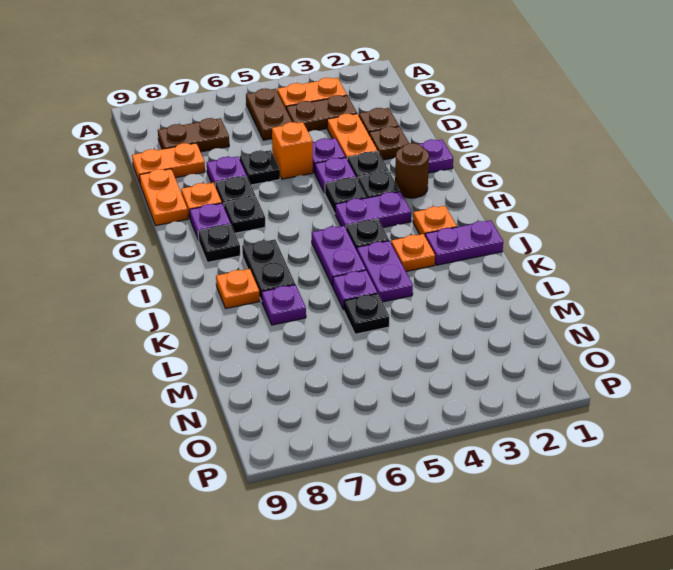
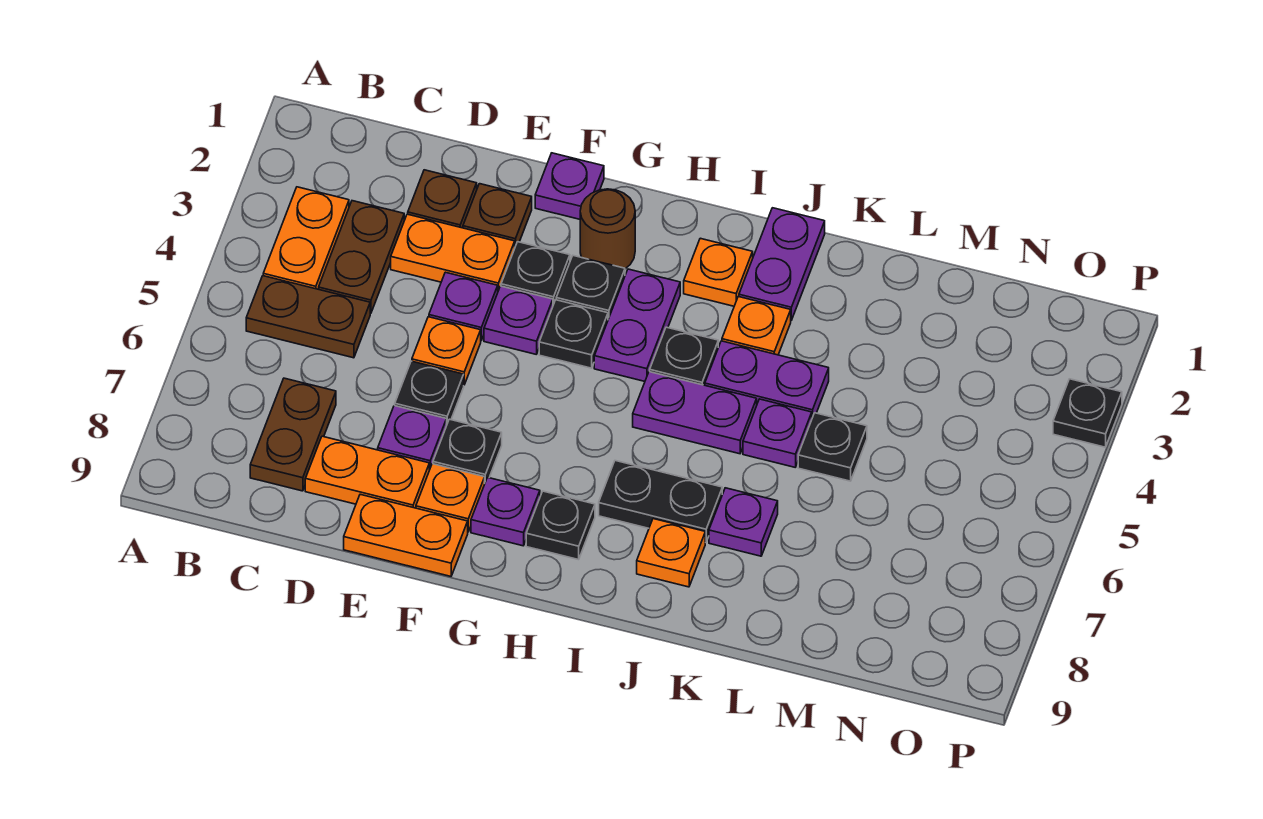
orange plate D8:D9 level 1 -> orange plate D8:E8 level 1
orange brick E5 level 1 -> orange plate E5 level 1
black plate G7 level 1 -> black plate P3 level 1

